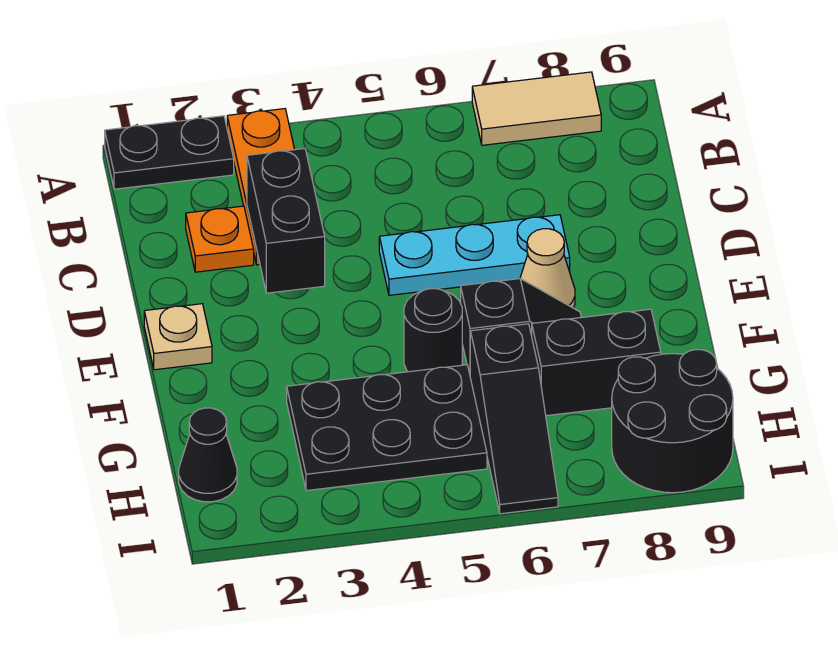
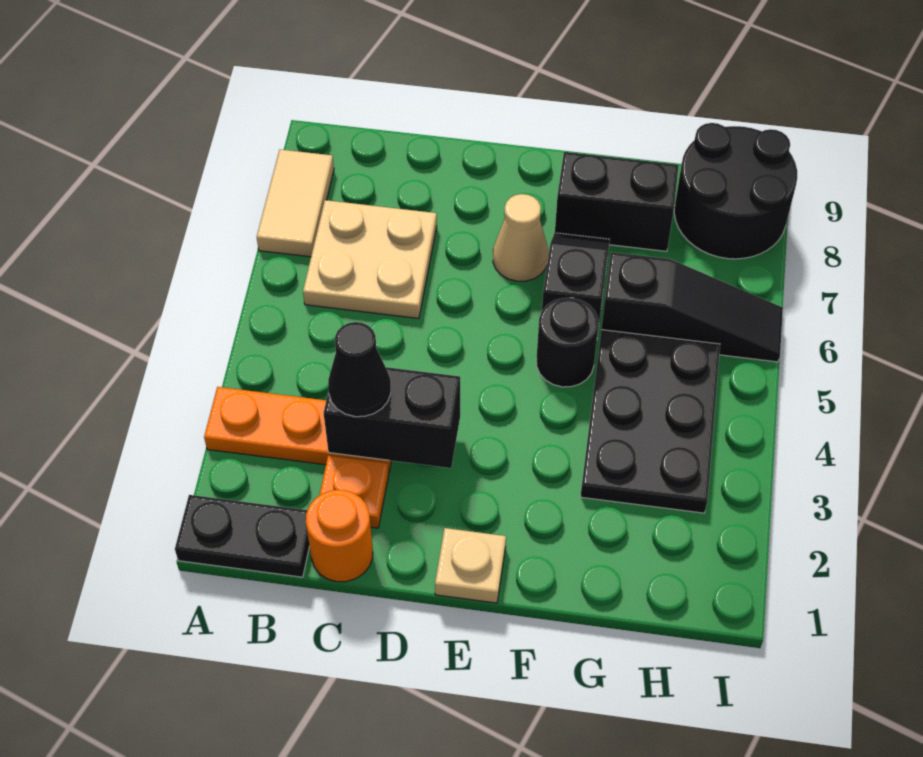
black plate A1:A2 level 1 -> black plate A1:B1 level 1
none -> tan plate B6:C7 level 1
none -> orange round brick C1 level 1
cyan plate D5:D7 level 1 -> none
black brick G7:G8 level 1 -> black brick F8:G8 level 1
black cone H1 level 1 -> black cone C3 level 3

